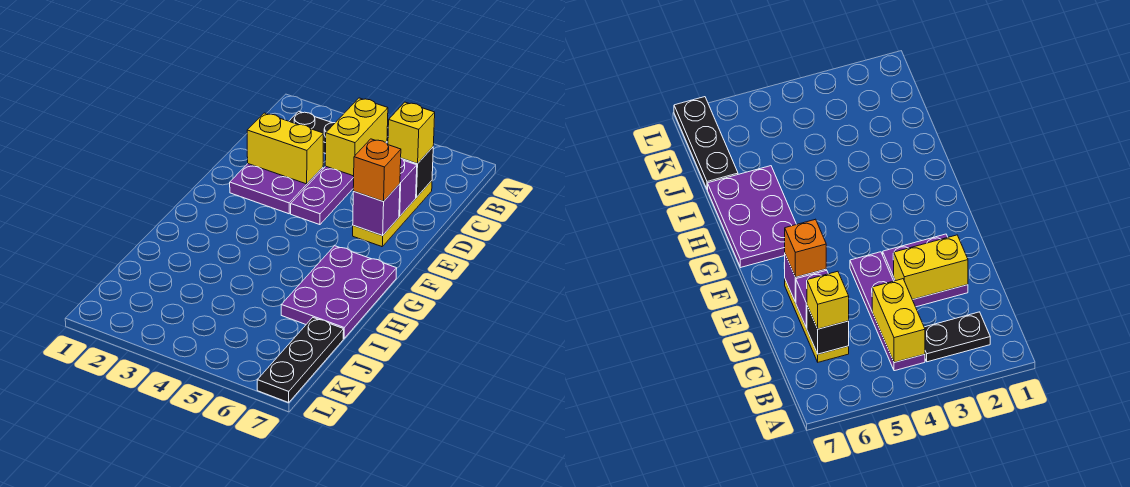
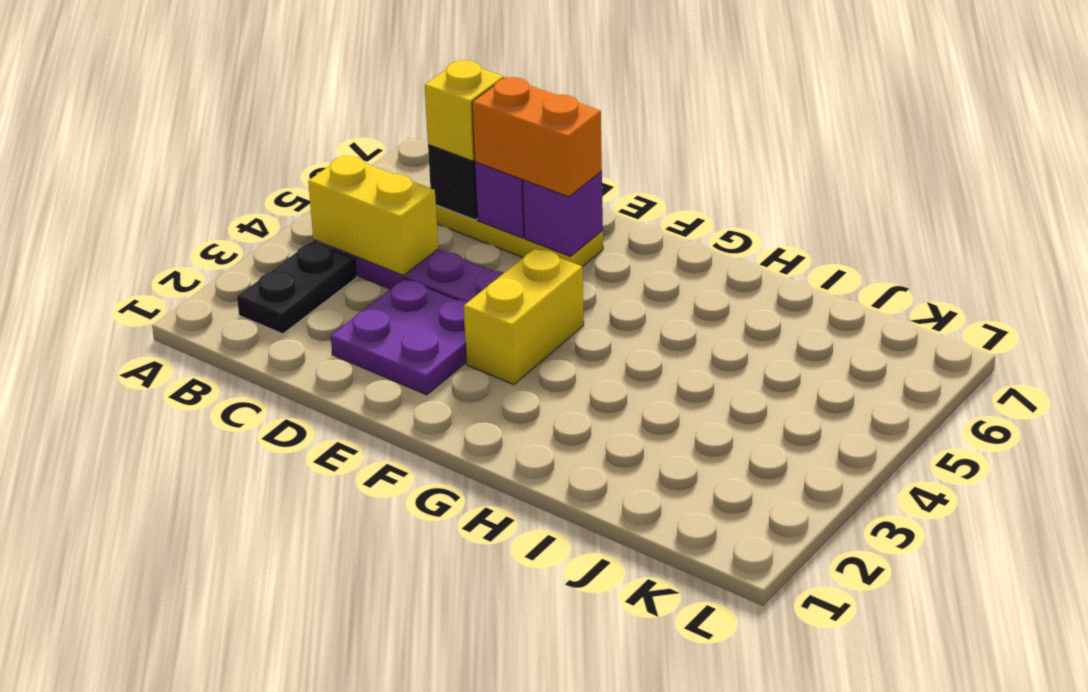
yellow brick D2:D3 level 2 -> yellow brick F3:F4 level 1
orange brick E6 level 3 -> orange brick D6:E6 level 3
purple plate G6:I7 level 1 -> none
black plate J7:L7 level 1 -> none

